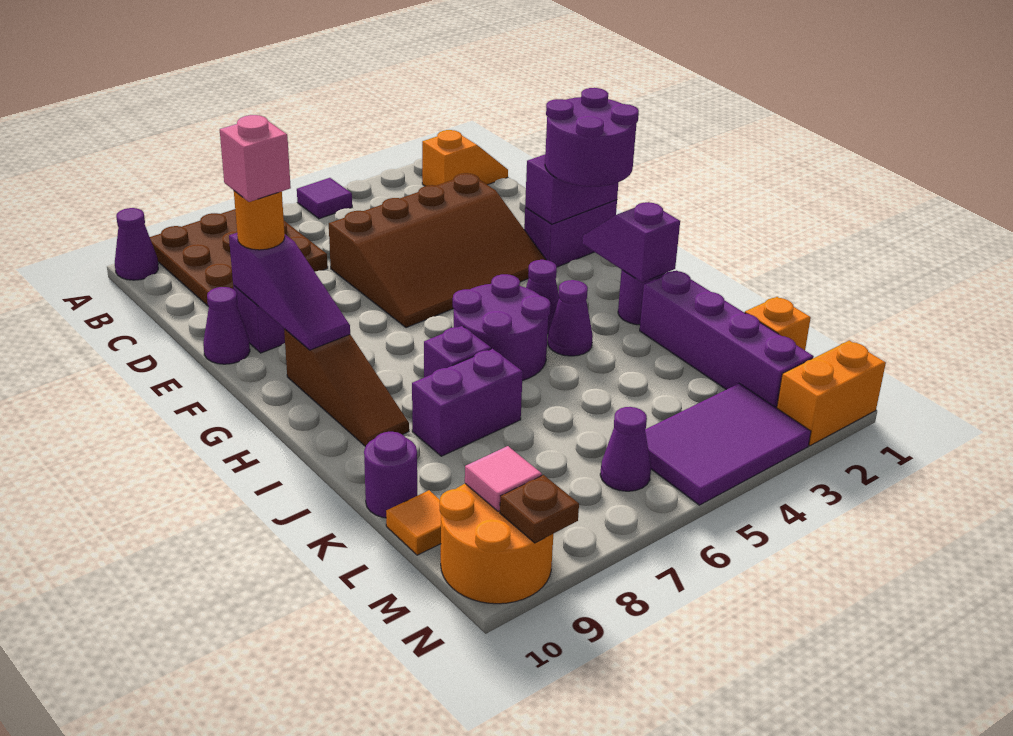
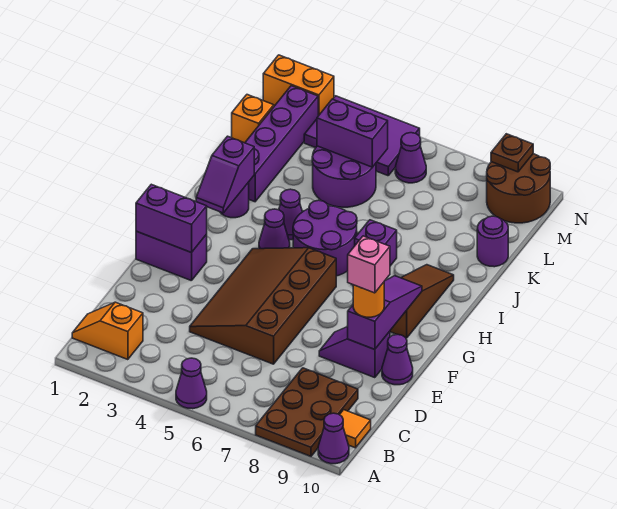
purple tile A5 level 1 -> purple cone A5 level 1
brown plate A7:C9 level 1 -> brown plate A8:C9 level 1
brown slope D3:F6 level 1 top D -> brown slope D4:G6 level 1 top 6
purple round brick F1:G2 level 3 -> purple round brick K4:L5 level 1
purple brick J7:J8 level 1 -> purple brick L4:L5 level 2
orange tile L10 level 1 -> orange tile B10 level 1
orange round brick M9:N10 level 1 -> brown round brick M9:N10 level 1
pink tile M9 level 2 -> none

